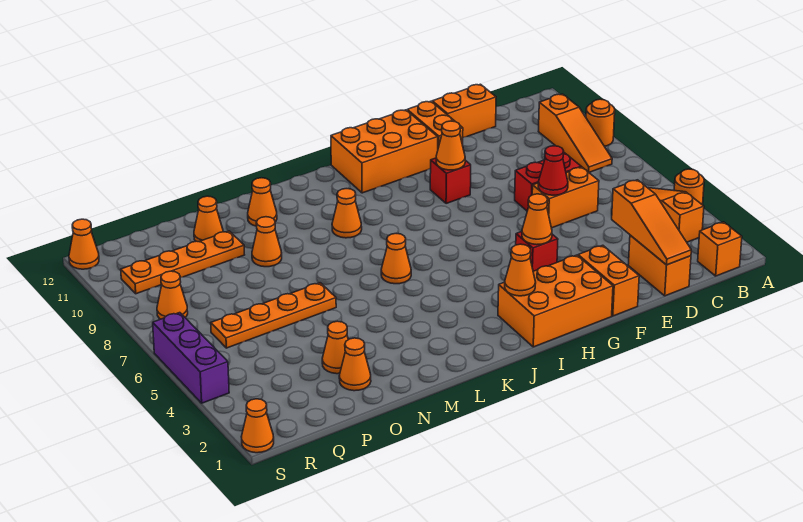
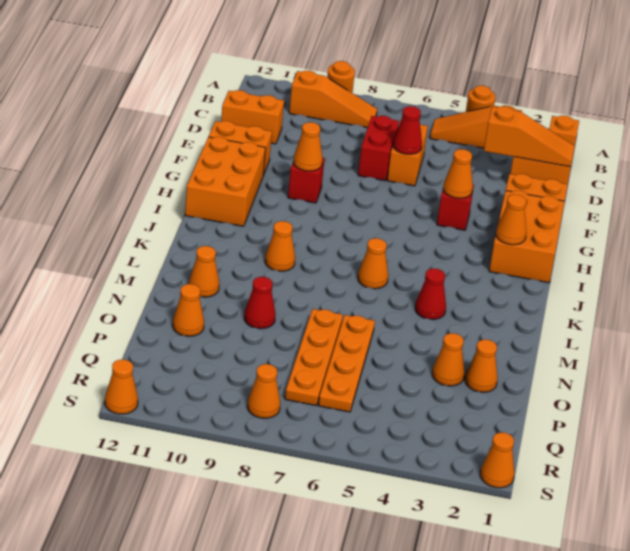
orange brick D12:E12 level 1 -> orange brick D11:D12 level 1
none -> red cone L4 level 1
orange cone N9 level 1 -> red cone N9 level 1
orange plate O10:R10 level 1 -> orange plate N7:Q7 level 1
purple brick S4:S6 level 1 -> none

